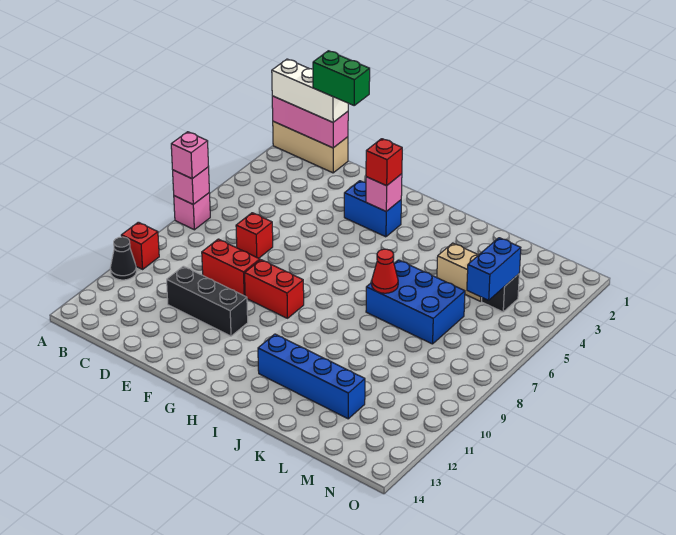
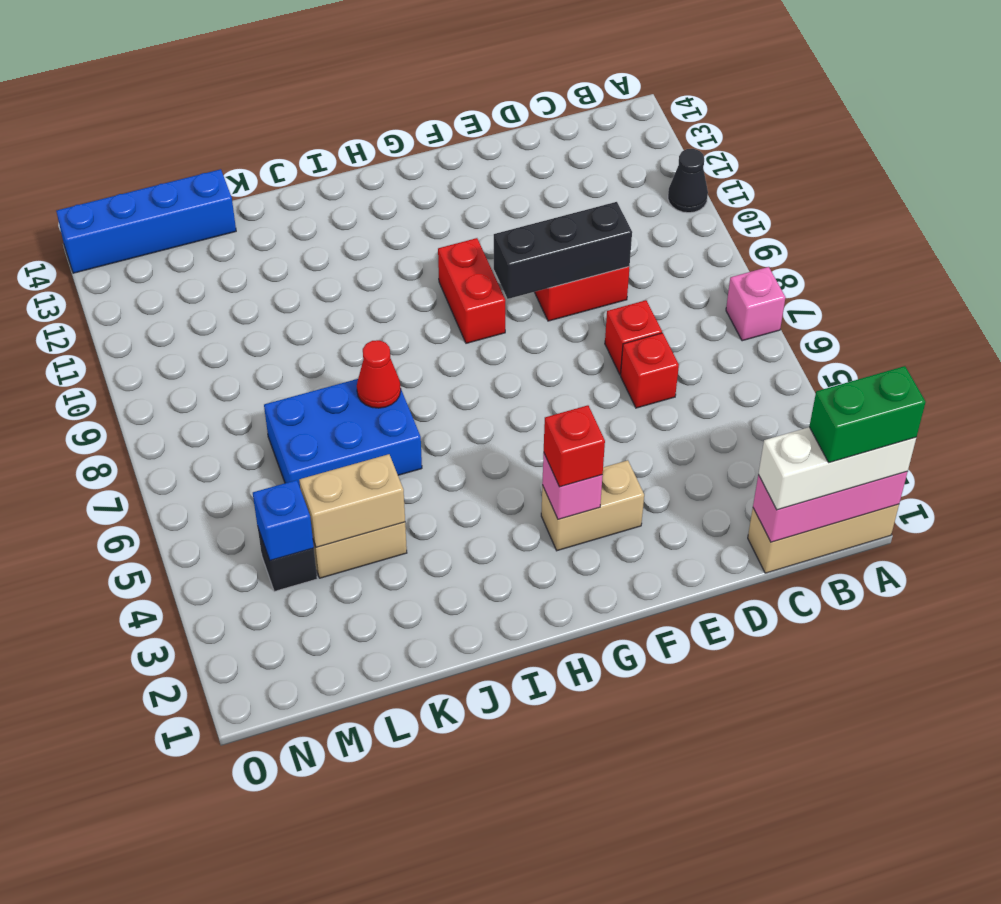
pink brick A7 level 2 -> none
pink brick A7 level 3 -> none
red brick A10 level 1 -> red brick D6 level 1
green brick C1:D1 level 4 -> green brick A1:B1 level 4
black brick D11:F11 level 1 -> black brick D9:F9 level 2
blue brick F3:G3 level 1 -> tan brick F3:G3 level 1
red brick F9:G9 level 1 -> red brick G9:G10 level 1
blue brick I12:L12 level 1 -> blue brick L14:O14 level 1
none -> tan brick K4:L4 level 2
blue brick M4:M5 level 2 -> blue brick M4 level 2

